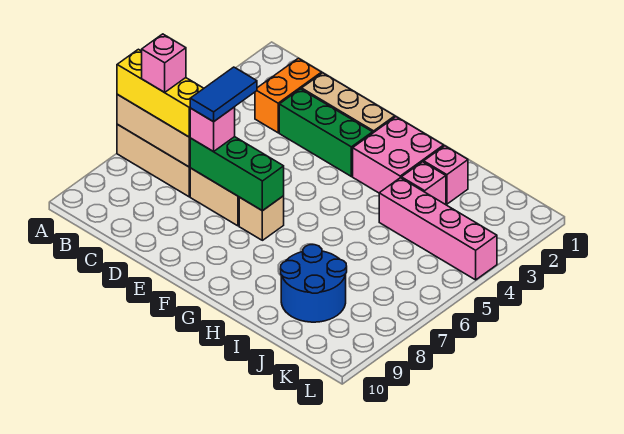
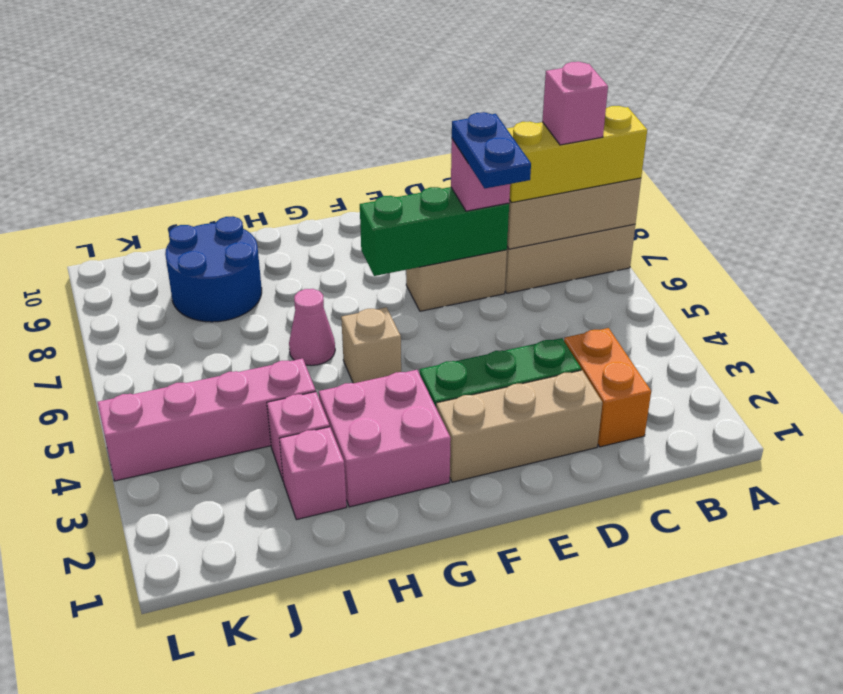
blue tile D6:D7 level 4 -> blue plate D6:D7 level 4
tan brick F7 level 1 -> tan brick G5 level 1
none -> pink cone H6 level 1

